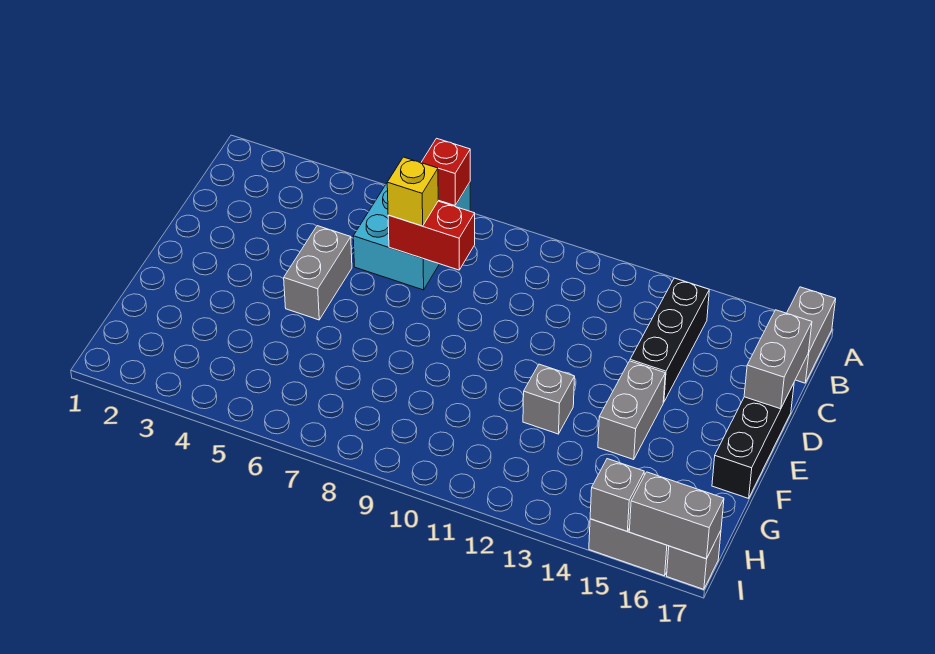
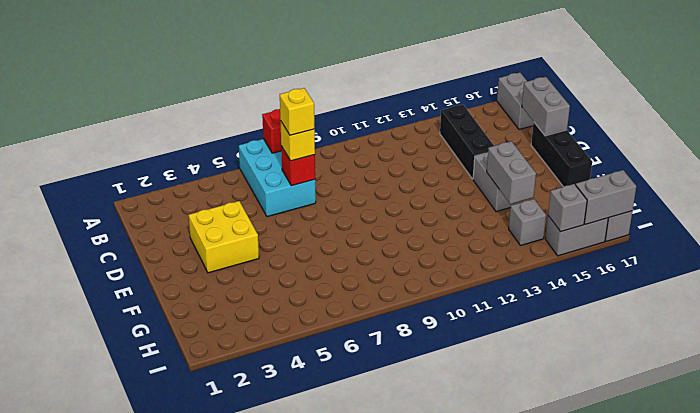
red brick C7:C8 level 2 -> red brick C7 level 2
none -> yellow brick C7 level 4
none -> yellow brick D3:E4 level 1
grey brick D5:E5 level 1 -> grey brick F14:G14 level 2
grey brick F12 level 1 -> grey brick H14 level 1

